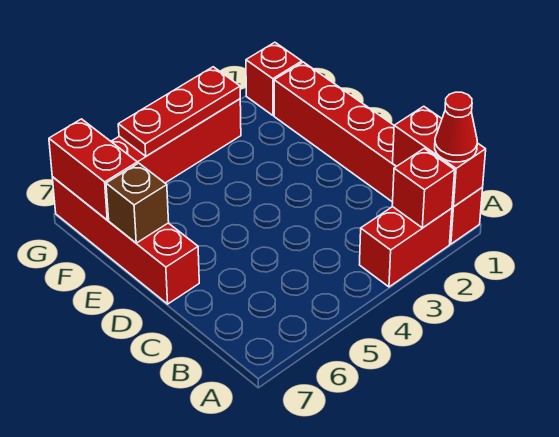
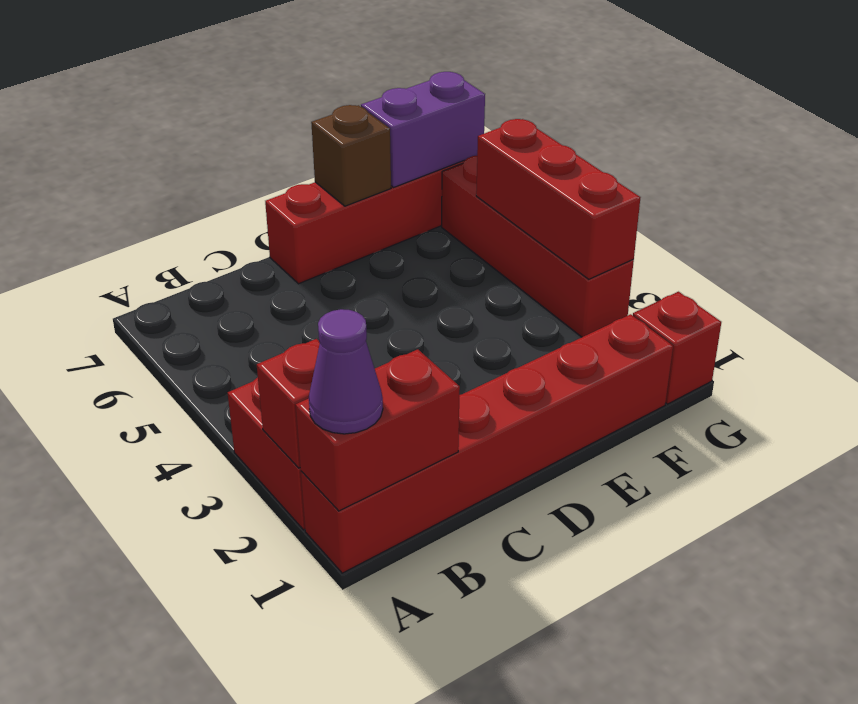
red cone A1 level 3 -> purple cone A1 level 3
red brick F7:G7 level 2 -> purple brick F7:G7 level 2
red plate G3:G5 level 2 -> red brick G3:G5 level 2

